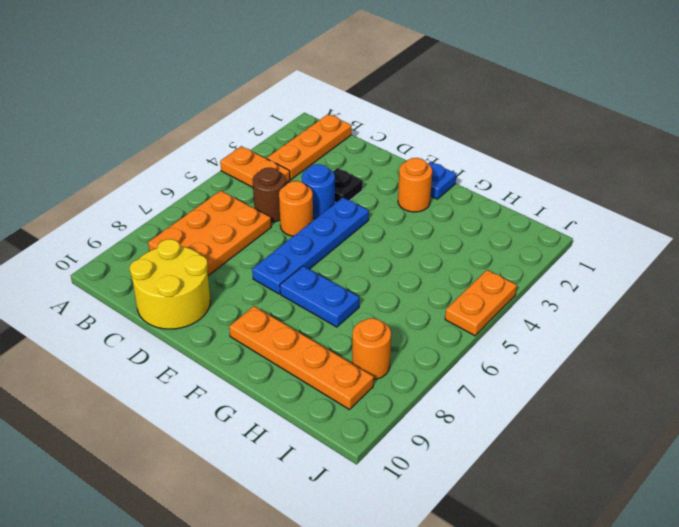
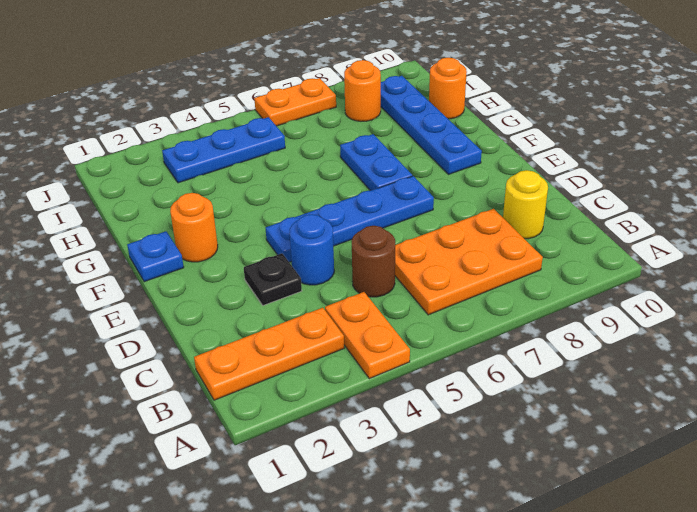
yellow round brick C9:D10 level 1 -> yellow round brick C9 level 1
orange round brick D5 level 1 -> orange round brick H10 level 1
orange plate F9:I9 level 1 -> blue plate F9:I9 level 1
none -> blue plate I3:I5 level 1
orange plate J4:J5 level 1 -> orange plate J6:J7 level 1

